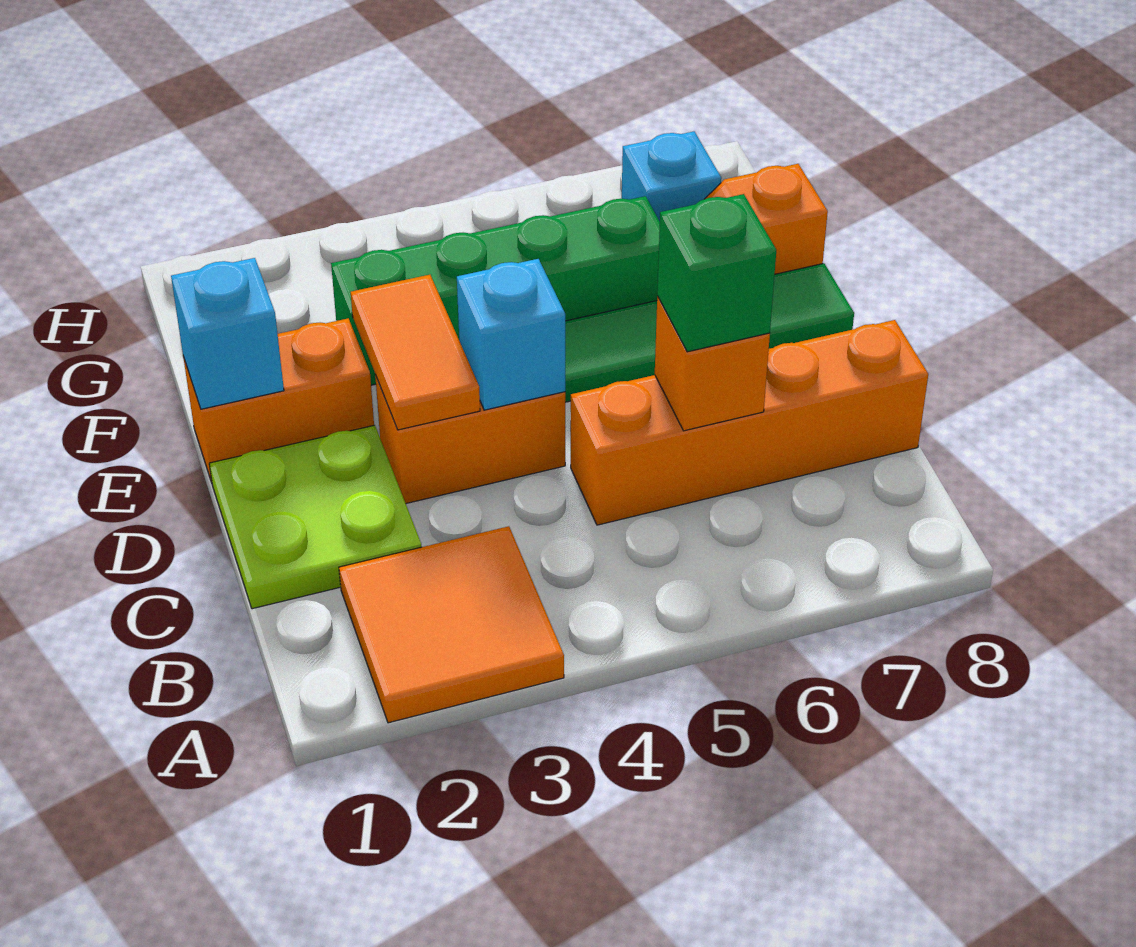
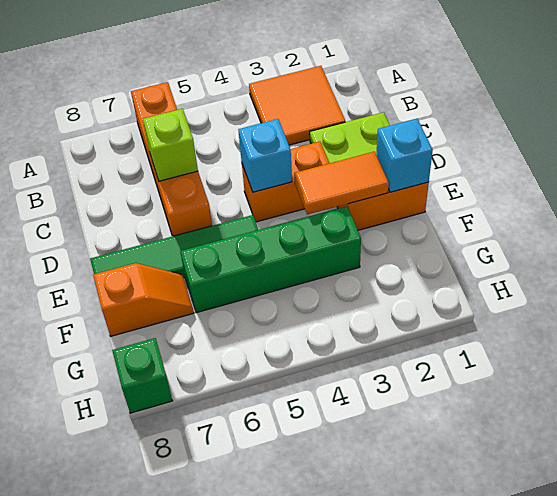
orange brick C5:C8 level 1 -> orange brick A6:D6 level 1
orange brick C6 level 2 -> lime brick C6 level 2
green brick C6 level 3 -> green brick H8 level 1
orange tile D3:E3 level 2 -> orange tile E2:E3 level 2
cyan brick G7 level 1 -> none

